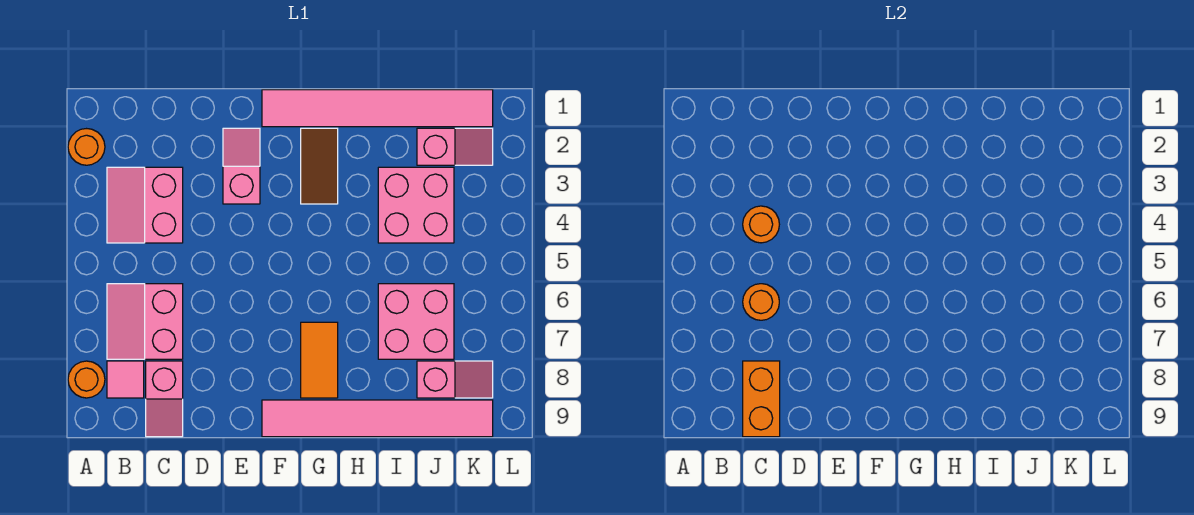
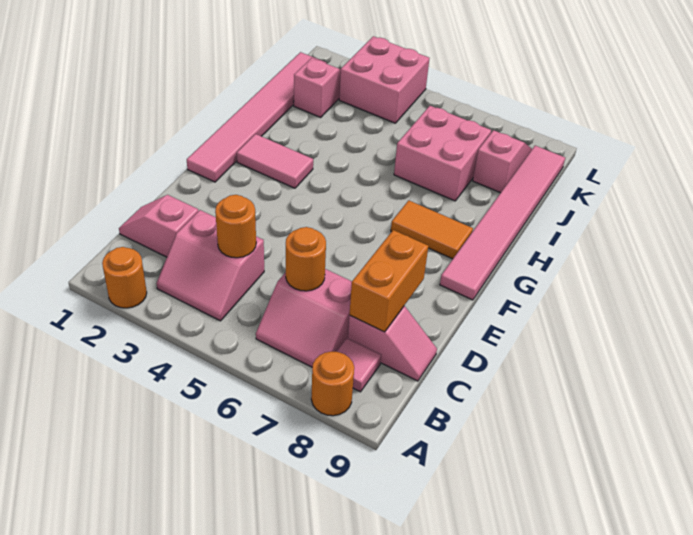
orange brick C8:C9 level 2 -> orange brick C8:D8 level 2
pink slope E2:E3 level 1 top 3 -> pink slope C1:C2 level 1 top 2
brown tile G2:G3 level 1 -> pink tile G2:G3 level 1
pink brick I3:J4 level 1 -> pink brick K3:L4 level 1

